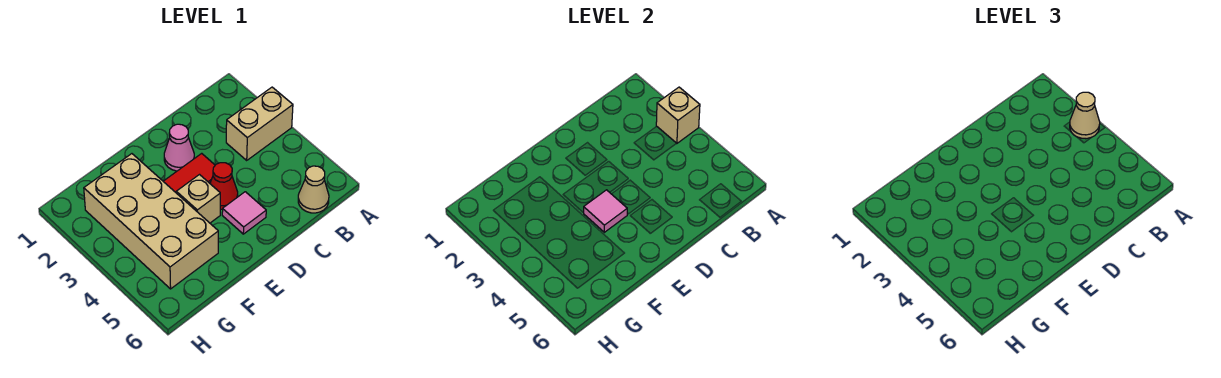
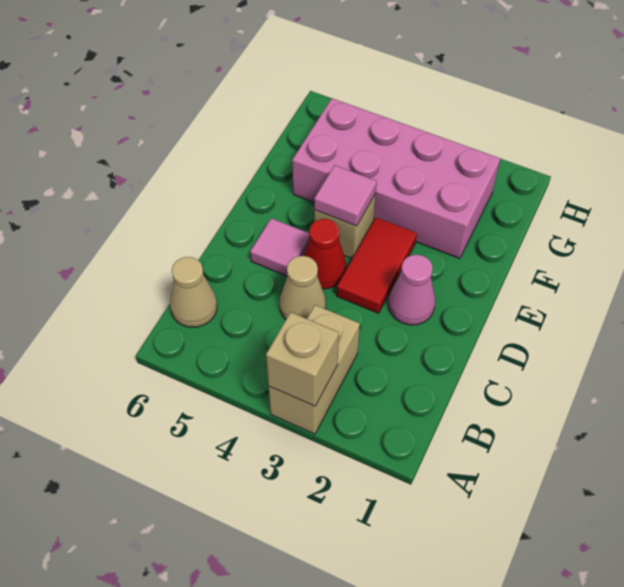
tan cone A3 level 3 -> tan cone C4 level 1
tan brick F2:G5 level 1 -> pink brick F2:G5 level 1

